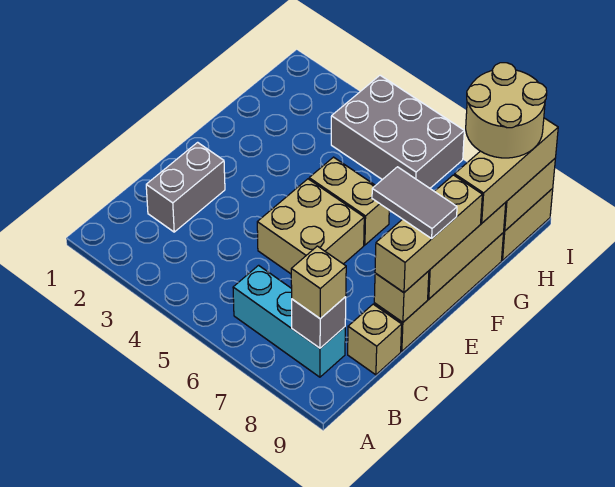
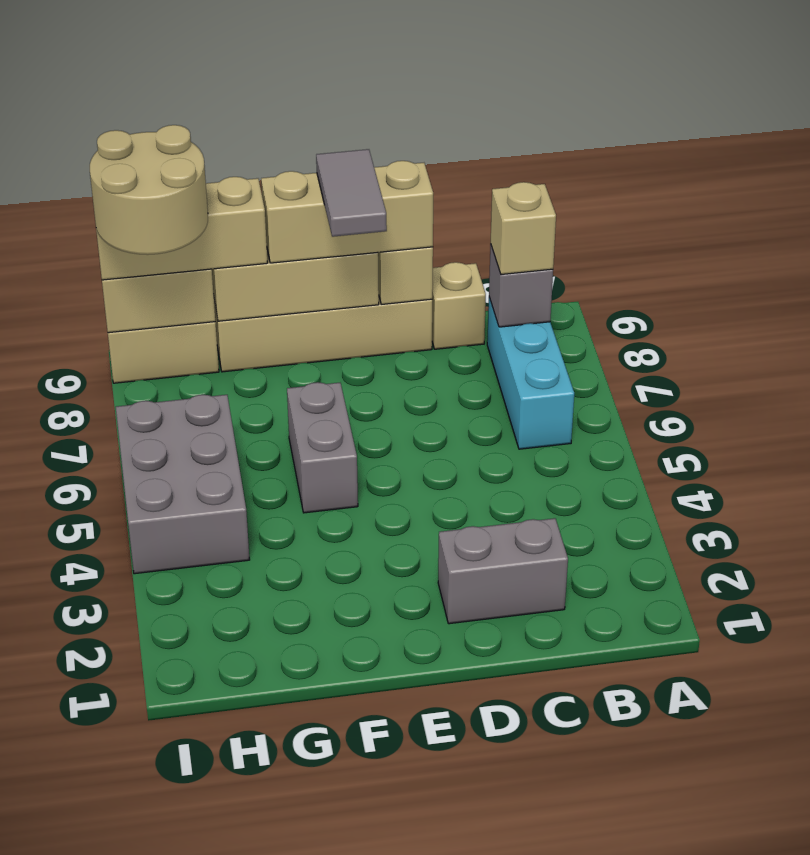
tan brick D5:E6 level 1 -> none
tan brick F5:F6 level 1 -> grey brick F5:F6 level 1

